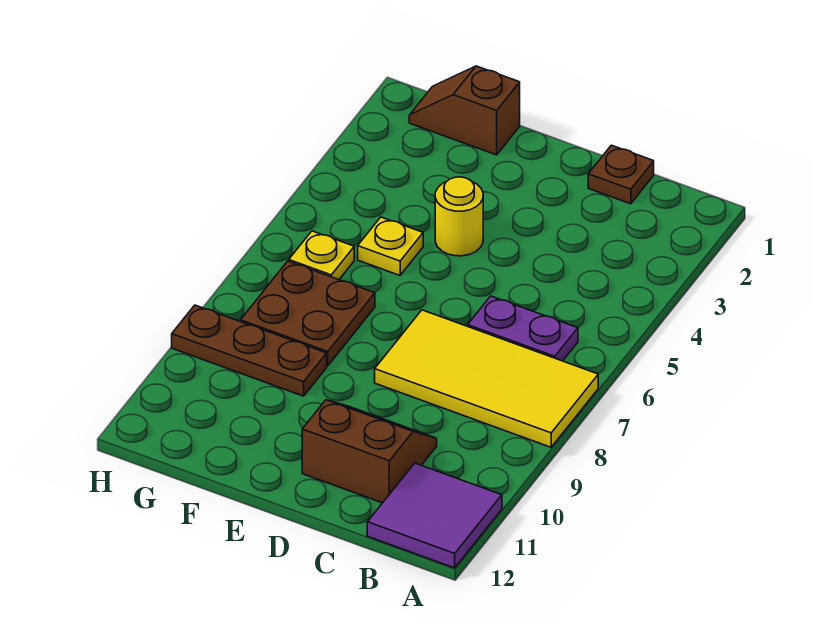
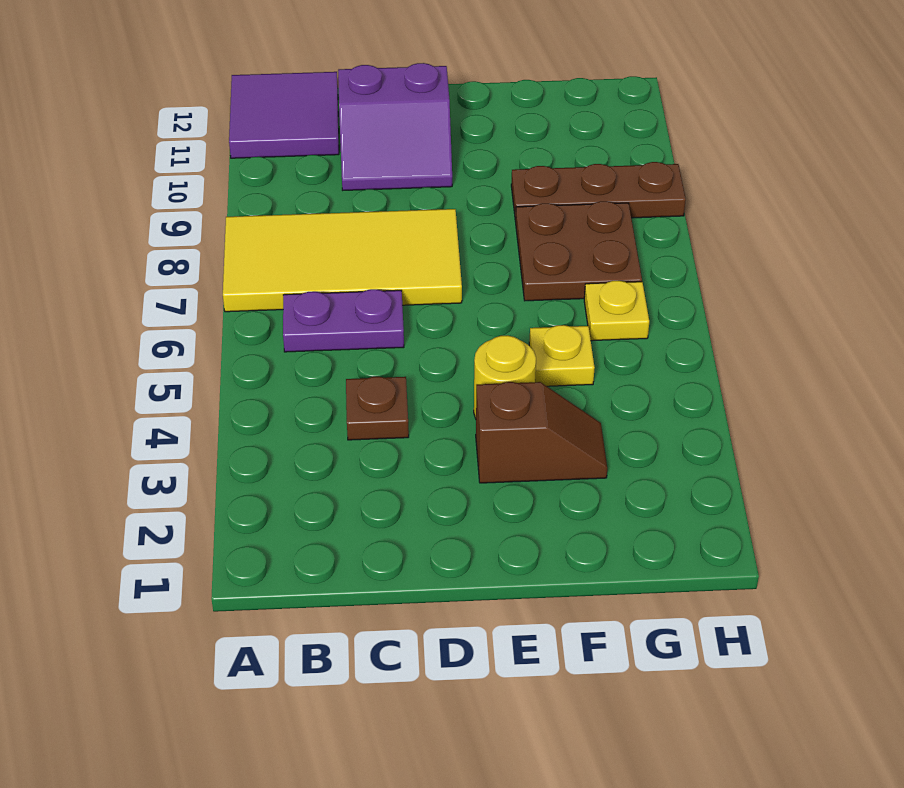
brown plate C1 level 1 -> brown plate C4 level 1
brown slope C10:D11 level 1 top 11 -> purple slope C10:D11 level 1 top 11
brown slope F1:G1 level 1 top F -> brown slope E3:F3 level 1 top E

